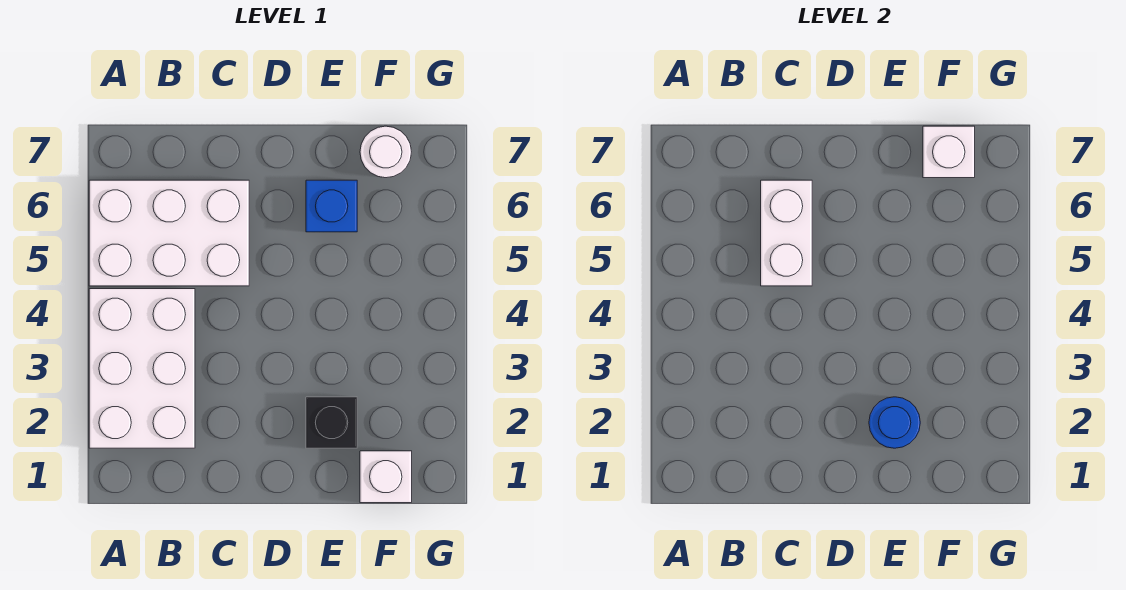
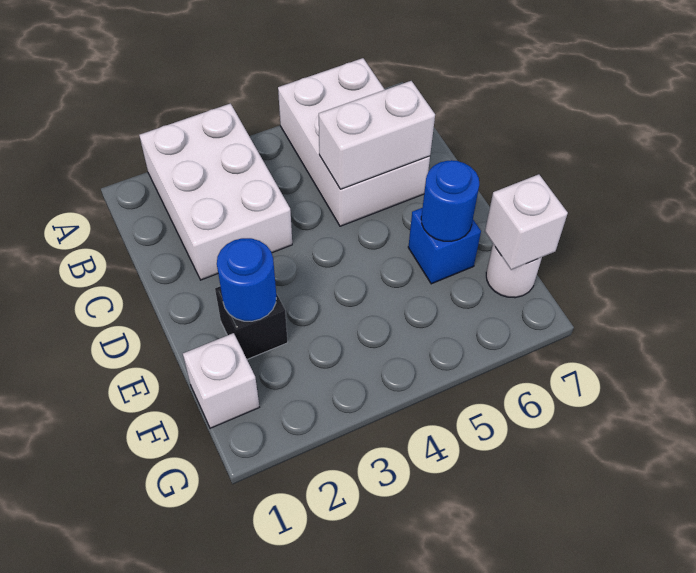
white brick A2:B4 level 1 -> white brick A2:C3 level 1
none -> blue round brick E6 level 2

